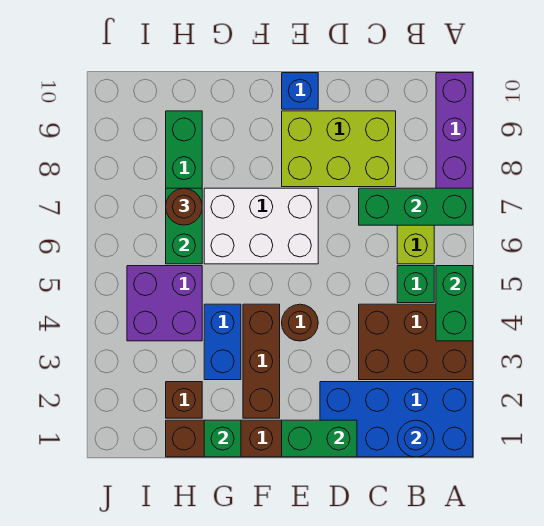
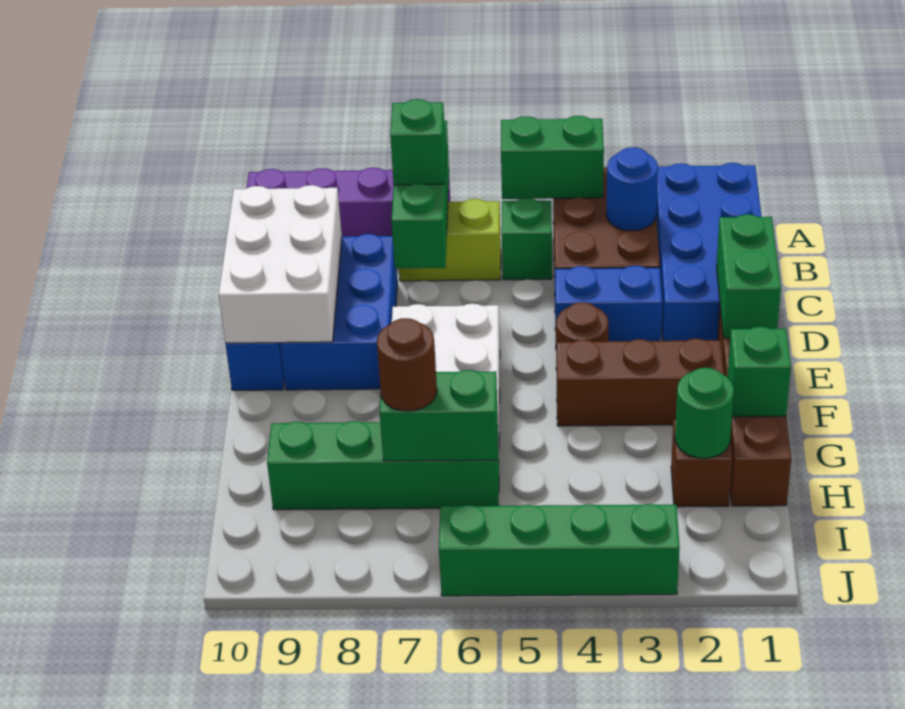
blue round brick B1 level 2 -> blue round brick B3 level 2
none -> green brick B7 level 3
lime brick C8:E9 level 1 -> blue brick C8:E9 level 1
none -> white brick C9:E10 level 2
blue brick G3:G4 level 1 -> blue brick D3:D4 level 1
none -> green round brick H2 level 2
purple brick H4:I5 level 1 -> none
none -> green brick J3:J6 level 1

